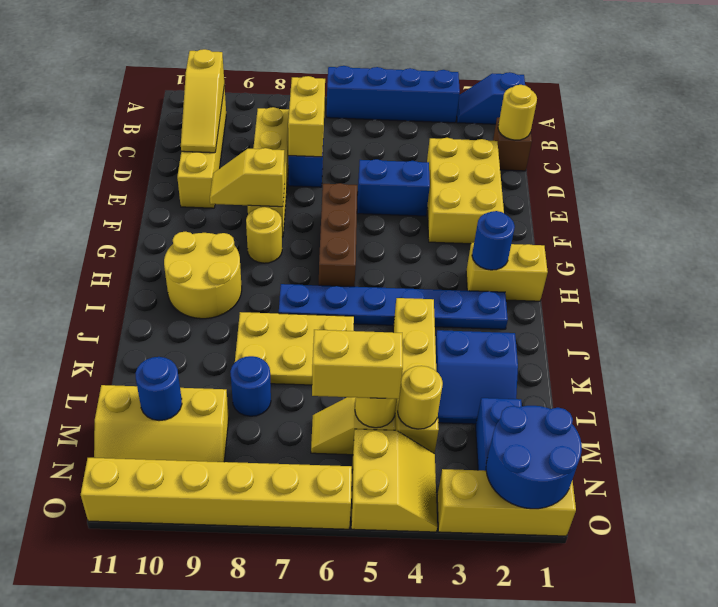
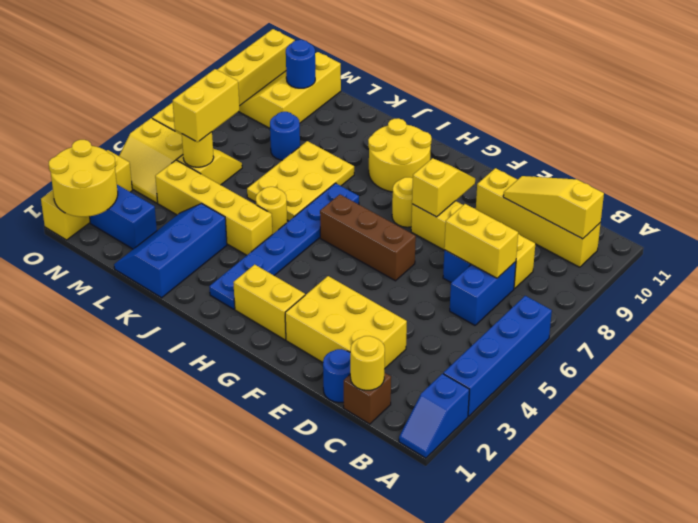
blue slope A1:A2 level 1 top 1 -> blue slope A1:A2 level 1 top 2
blue brick E4:E5 level 1 -> blue brick C6:C7 level 1
yellow brick H1:H2 level 1 -> yellow brick G2:H2 level 1
blue round brick H2 level 2 -> blue round brick D1 level 1
blue slope K2:L3 level 1 top K -> blue slope K1:L3 level 1 top K
yellow round brick M4 level 2 -> yellow round brick J5 level 1
blue round brick N1:O2 level 2 -> yellow round brick N1:O2 level 2

